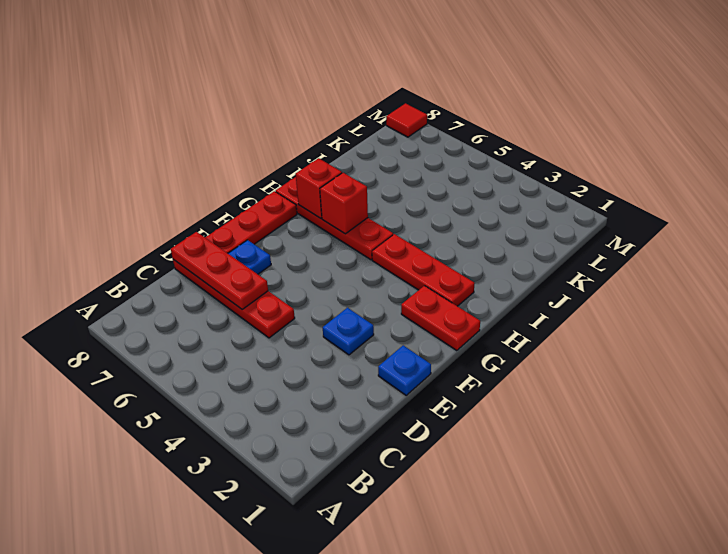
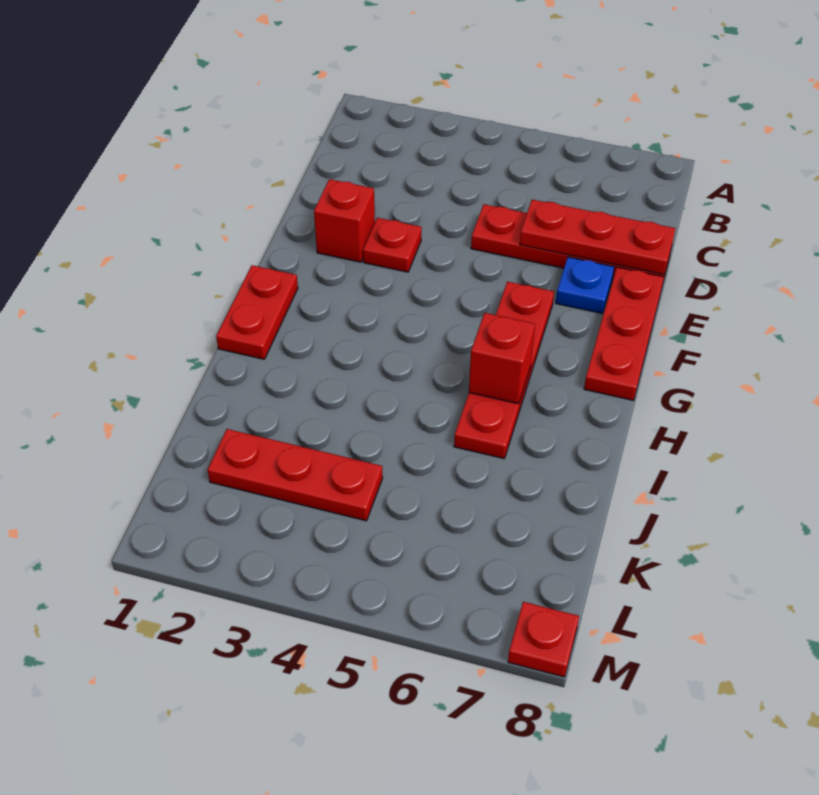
blue plate E1 level 1 -> none
blue plate E3 level 1 -> red plate E3 level 1
red plate G1:G2 level 1 -> red plate G1:H1 level 1
red plate H2:H4 level 1 -> red plate K2:K4 level 1
red plate H5:H8 level 1 -> red plate F6:I6 level 1
red brick H7 level 2 -> red brick E2 level 1
red tile M8 level 1 -> red plate M8 level 1

